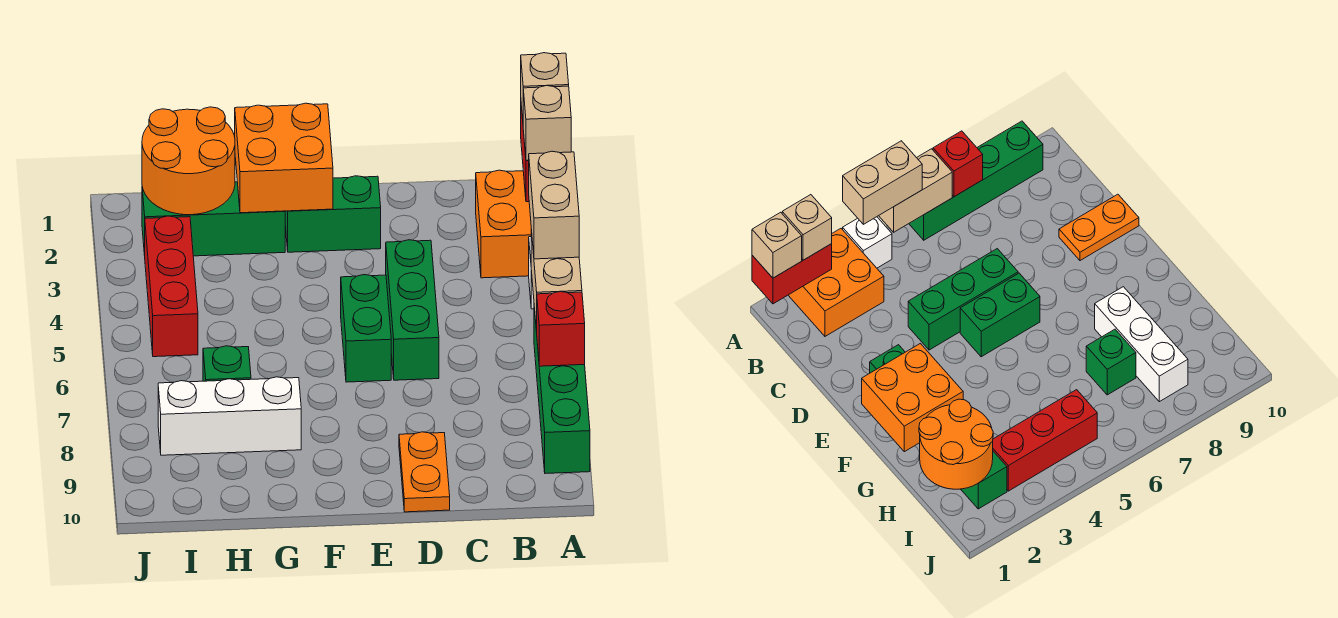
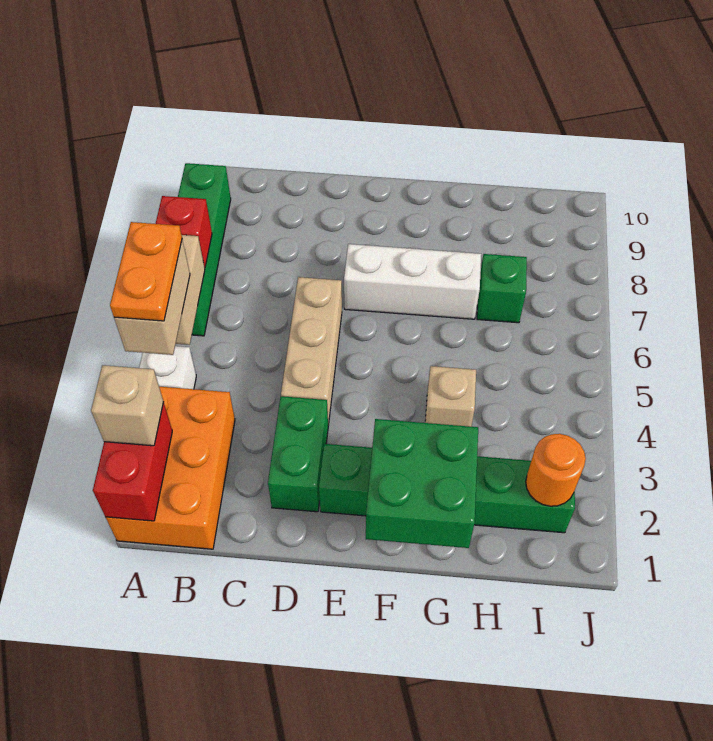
tan brick A1 level 3 -> tan brick G4 level 1
orange brick A2:B3 level 1 -> orange brick A1:B3 level 1
green brick D4:D6 level 1 -> tan brick D4:D6 level 1
orange plate D9:D10 level 1 -> orange plate A4:A5 level 4
green brick E5:E6 level 1 -> green brick D2:D3 level 1
orange brick F1:G2 level 2 -> green brick F1:G2 level 2
white brick G8:I8 level 1 -> white brick E7:G7 level 1
orange round brick H1:I2 level 2 -> orange round brick I2 level 2
red brick I3:I5 level 1 -> none

